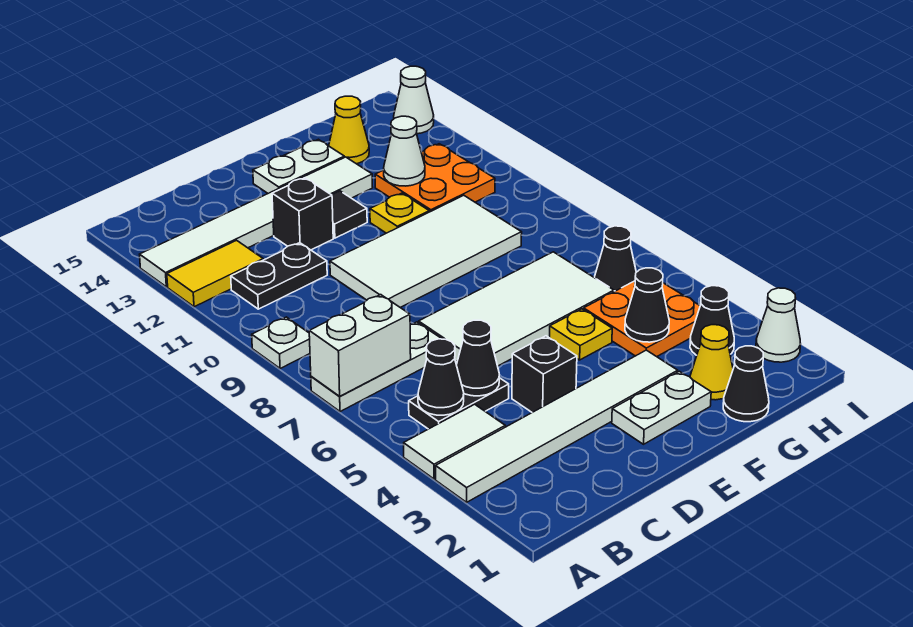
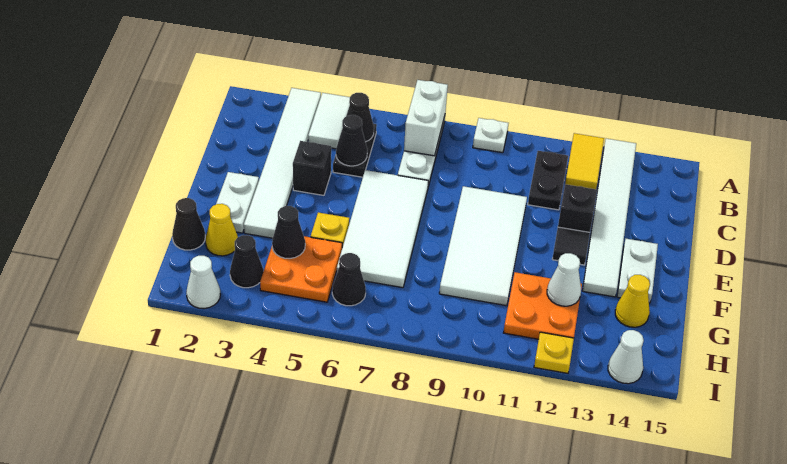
yellow plate F11 level 1 -> yellow plate I12 level 1

